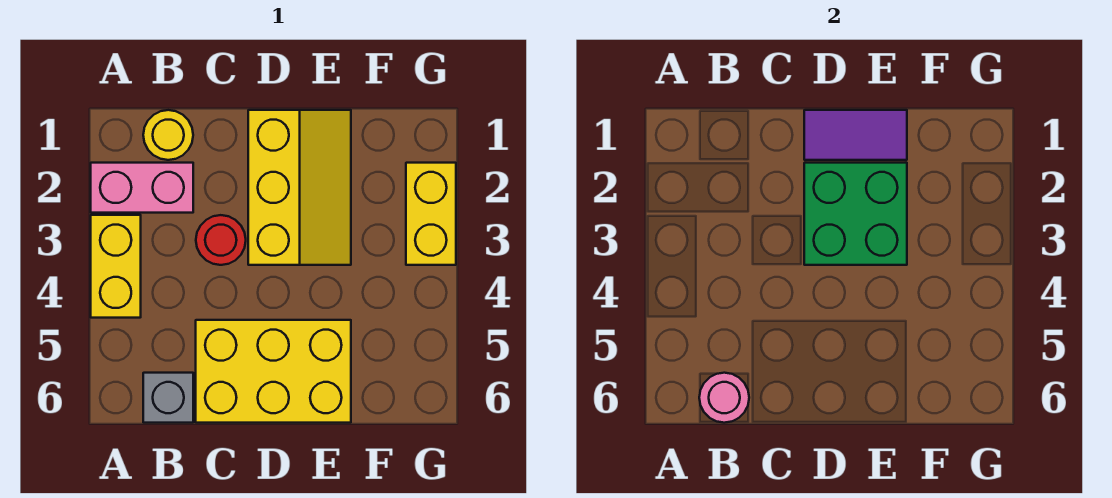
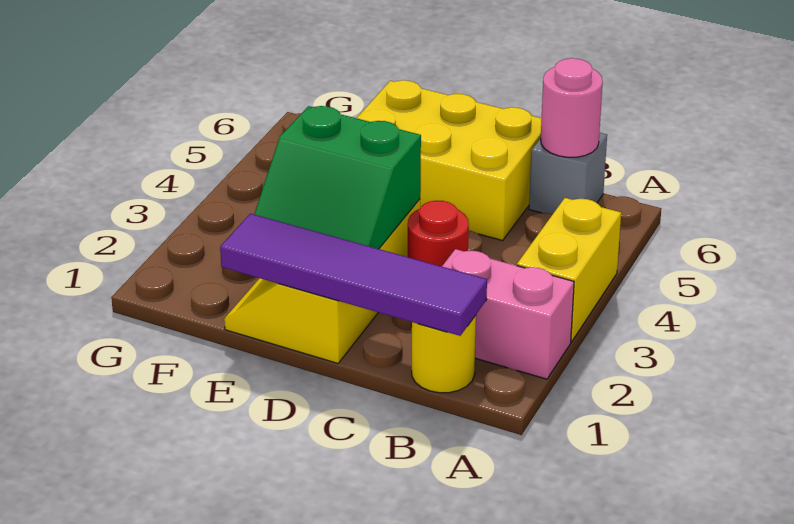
purple tile D1:E1 level 2 -> purple tile B1:E1 level 2
green brick D2:E3 level 2 -> green slope D2:E3 level 2 top 3
yellow brick G2:G3 level 1 -> none

